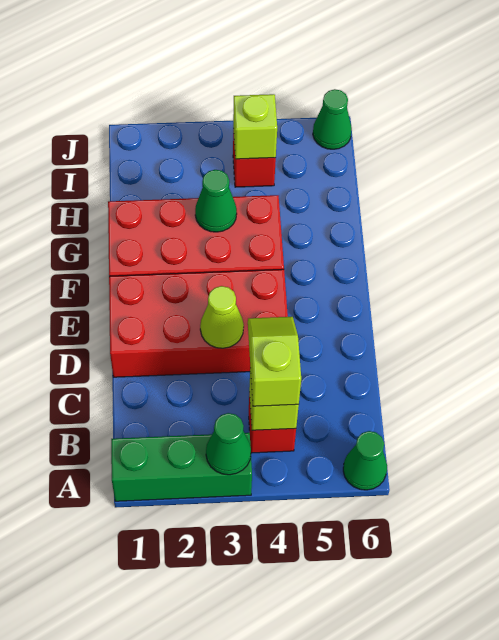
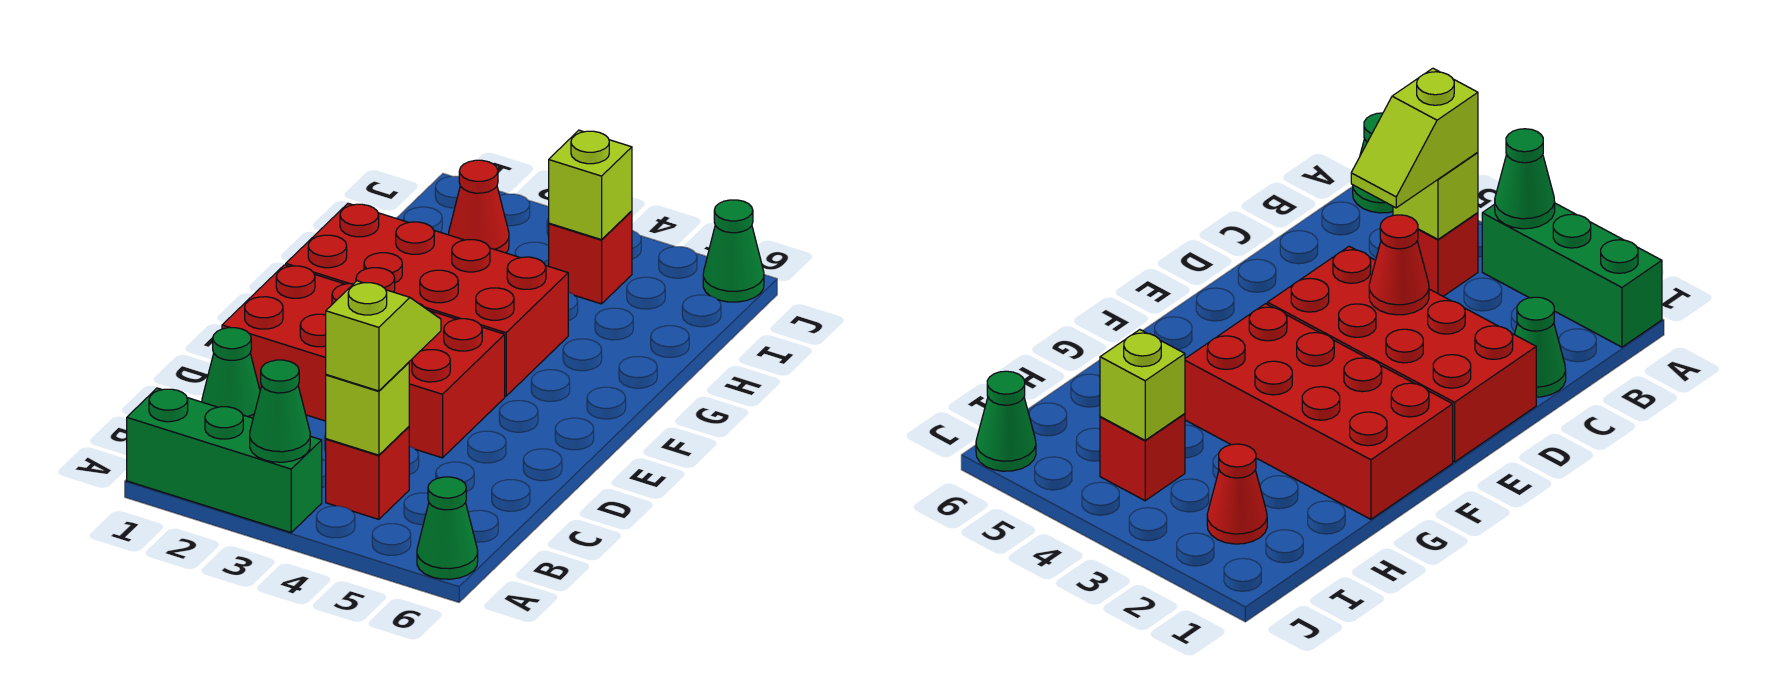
lime cone D3 level 2 -> red cone D3 level 2
green cone G3 level 2 -> green cone C1 level 1
none -> red cone I2 level 1

